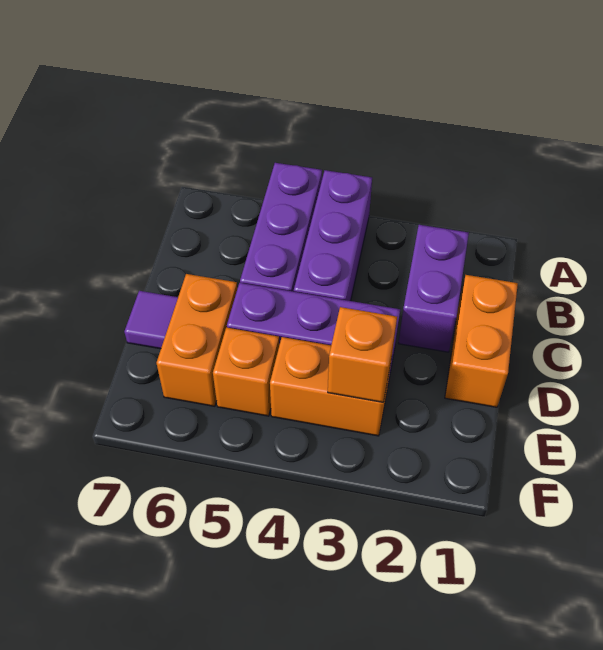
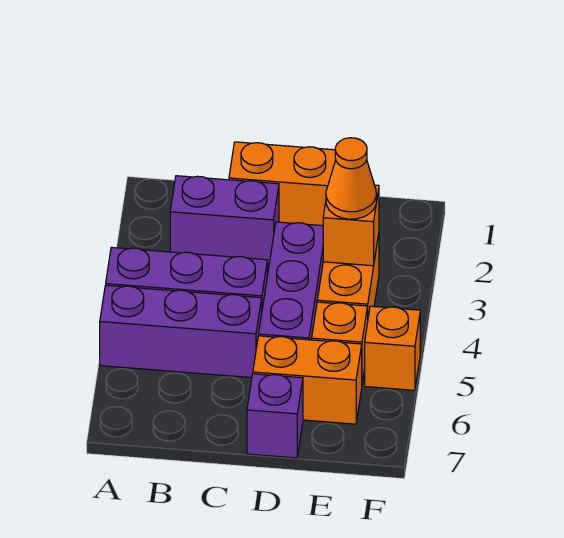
purple tile D7 level 1 -> purple brick D7 level 1
none -> orange cone E3 level 3
none -> orange brick F5 level 1

